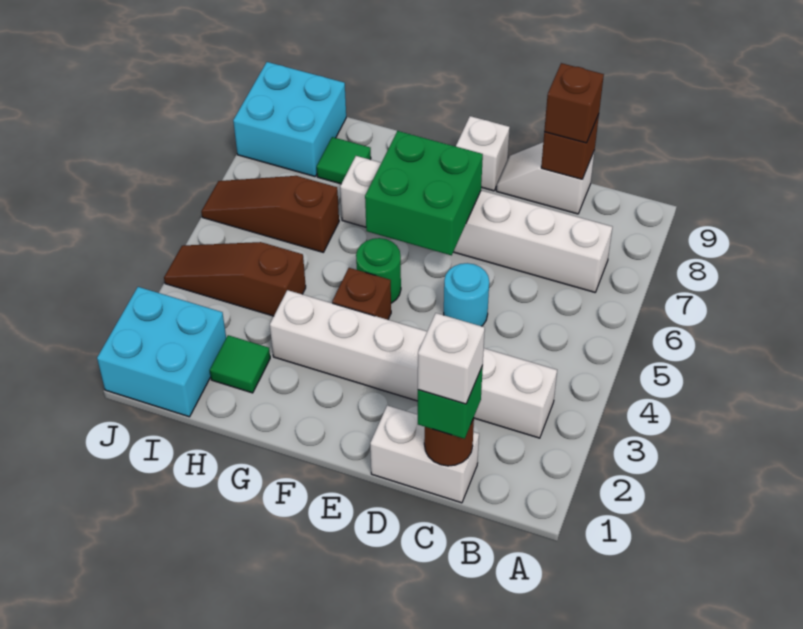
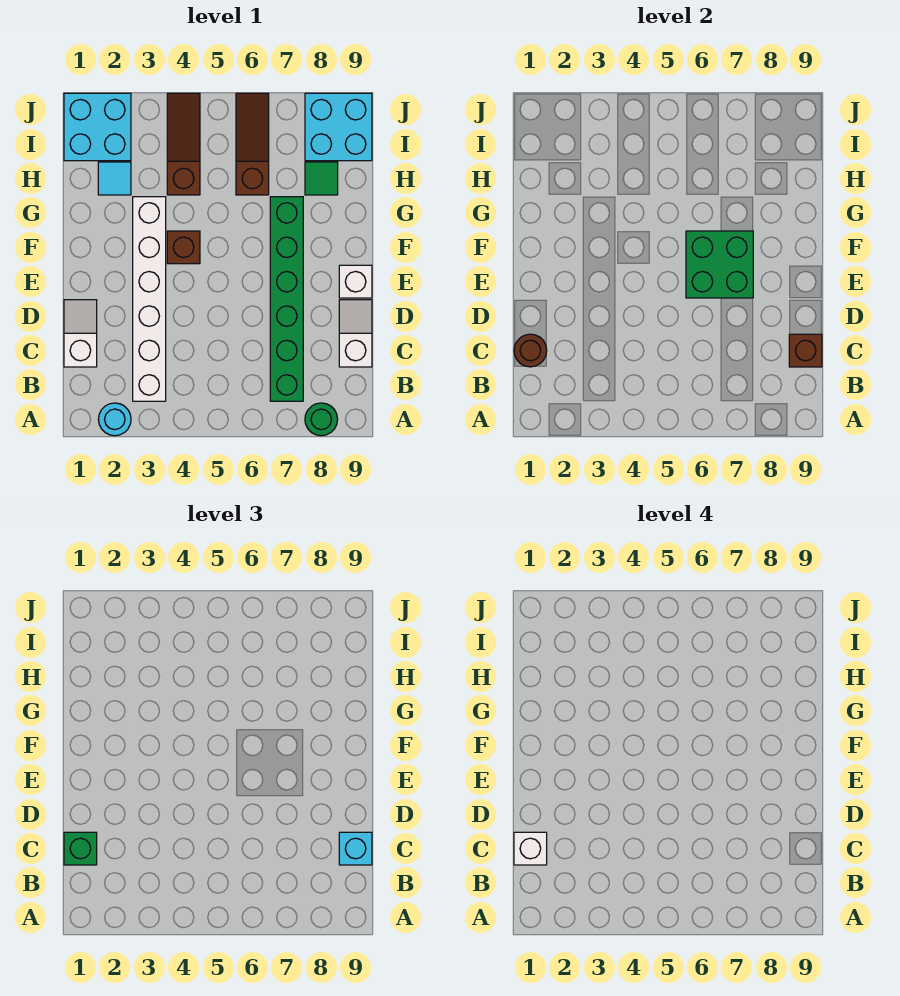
white brick B7:G7 level 1 -> green brick B7:G7 level 1
white brick C1:D1 level 1 -> white slope C1:D1 level 1 top C
brown brick C9 level 3 -> cyan brick C9 level 3
cyan round brick D5 level 1 -> cyan round brick A2 level 1
green round brick F5 level 1 -> green round brick A8 level 1
green tile H2 level 1 -> cyan tile H2 level 1

